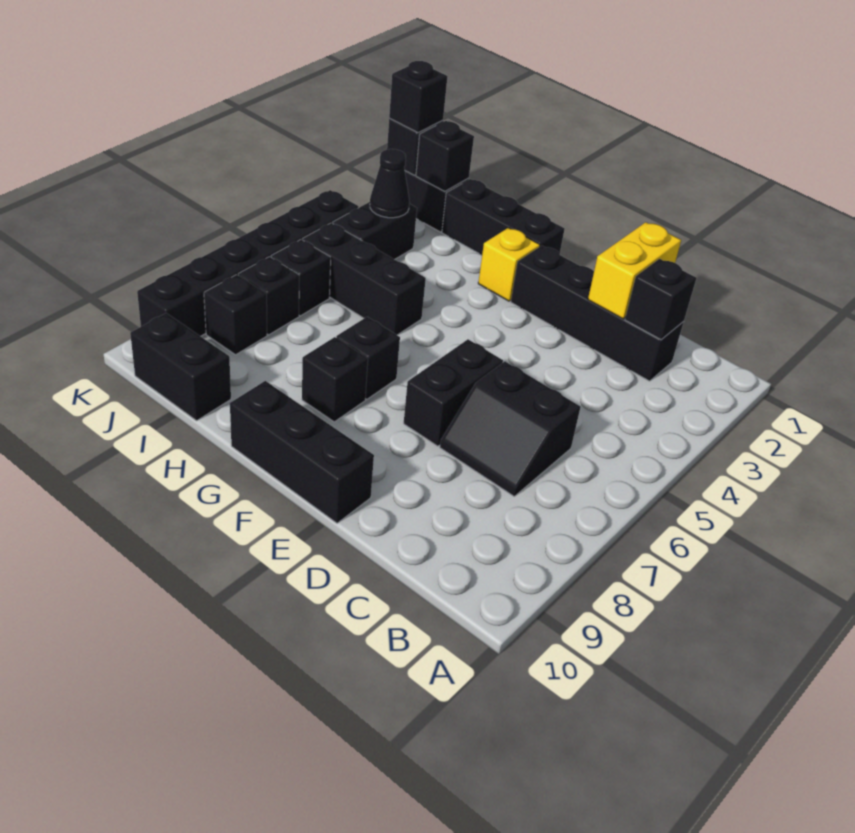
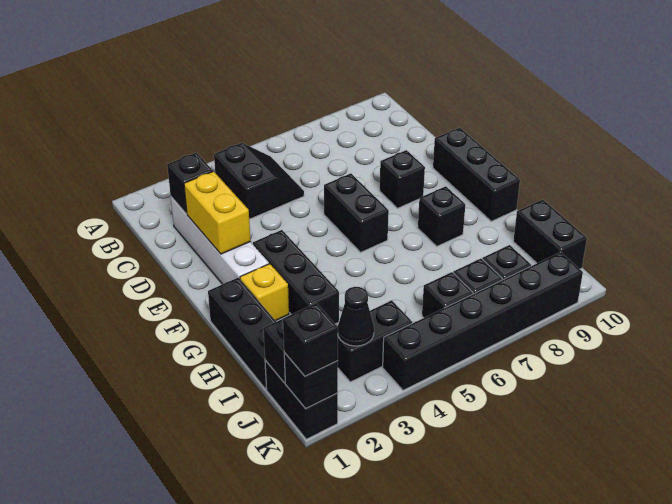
black brick C2:F2 level 1 -> white brick C2:F2 level 1
black slope C6:D7 level 1 top 6 -> black slope B4:C5 level 1 top 4
yellow brick D1:D2 level 2 -> yellow brick D2:E2 level 2
black brick E6:E7 level 1 -> black brick E6:F6 level 1
black brick G7 level 1 -> black brick E8 level 1
black brick H5:J5 level 1 -> black brick F3:H3 level 1

